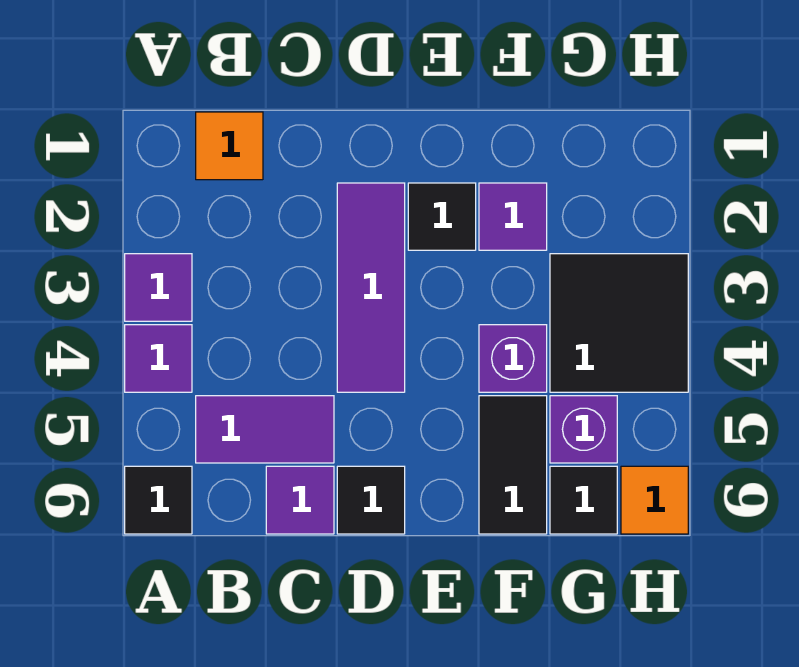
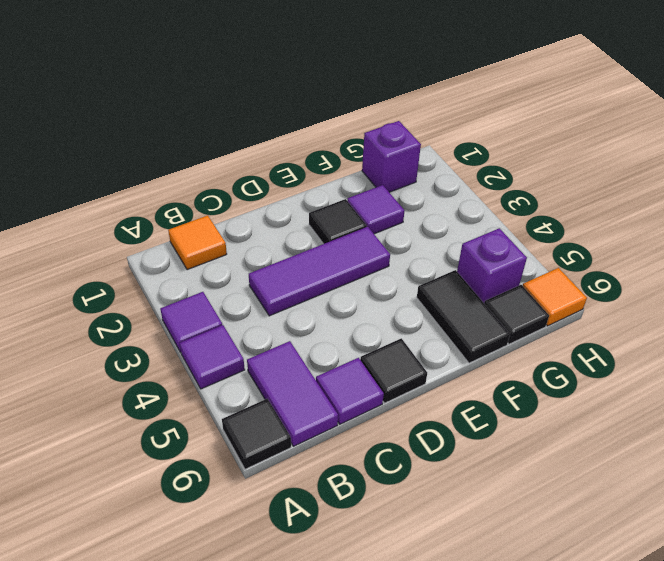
purple tile B5:C5 level 1 -> purple tile B5:B6 level 1
purple tile D2:D4 level 1 -> purple tile C3:E3 level 1
purple brick F4 level 1 -> purple brick G1 level 1
black tile G3:H4 level 1 -> none

